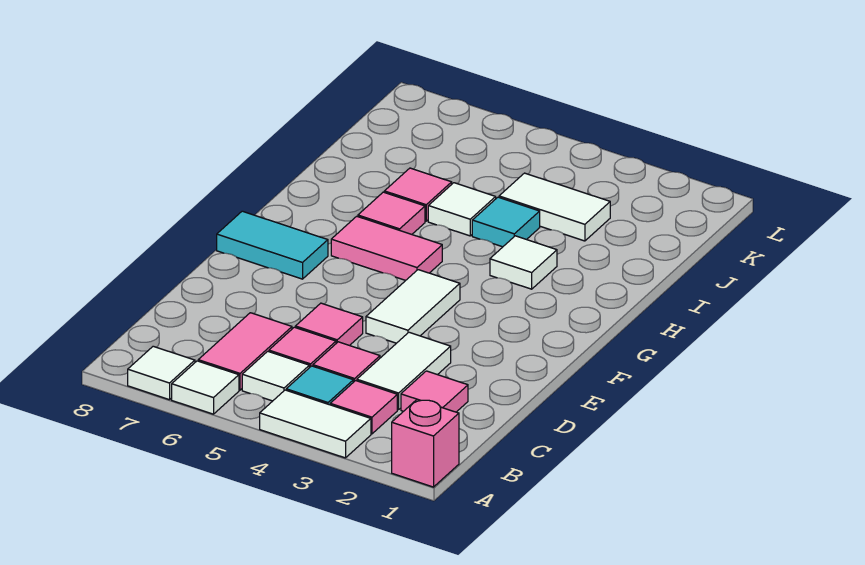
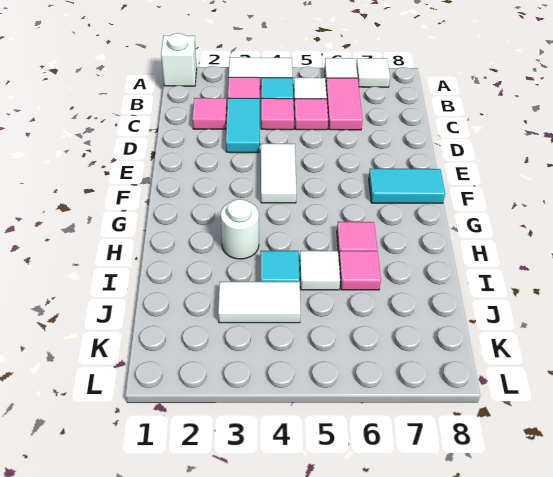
pink brick A1 level 1 -> white brick A1 level 1
white tile C3:D3 level 1 -> cyan tile C3:D3 level 1
pink tile D5 level 1 -> none
pink tile G5:G6 level 1 -> none
white tile H3 level 1 -> white round brick H3 level 1

